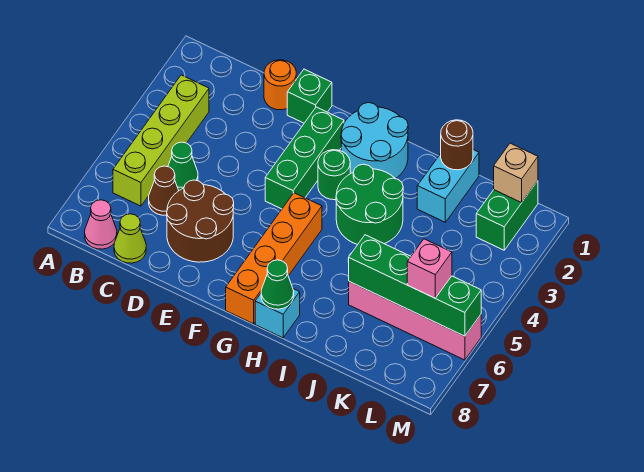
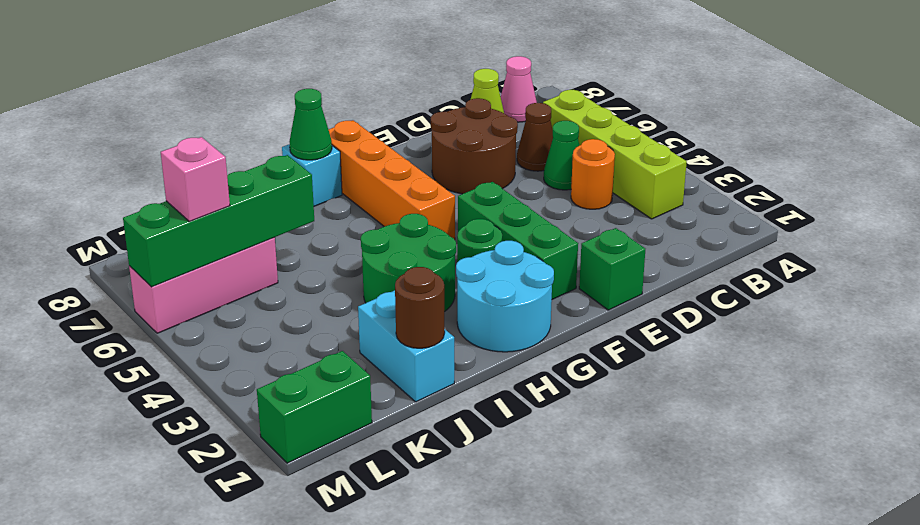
orange round brick D1 level 1 -> orange round brick C4 level 1
pink brick J6:M6 level 1 -> pink brick K6:M6 level 1
green brick L1:L2 level 1 -> green brick L1:M1 level 1
tan brick L1 level 2 -> none

